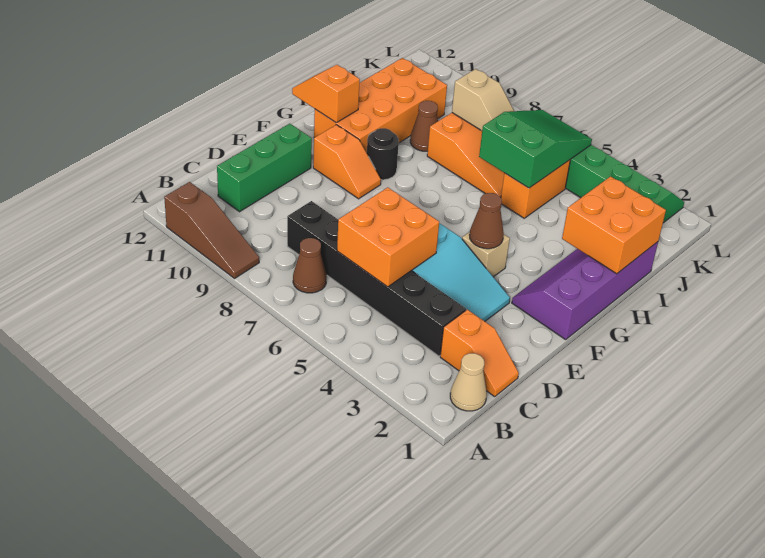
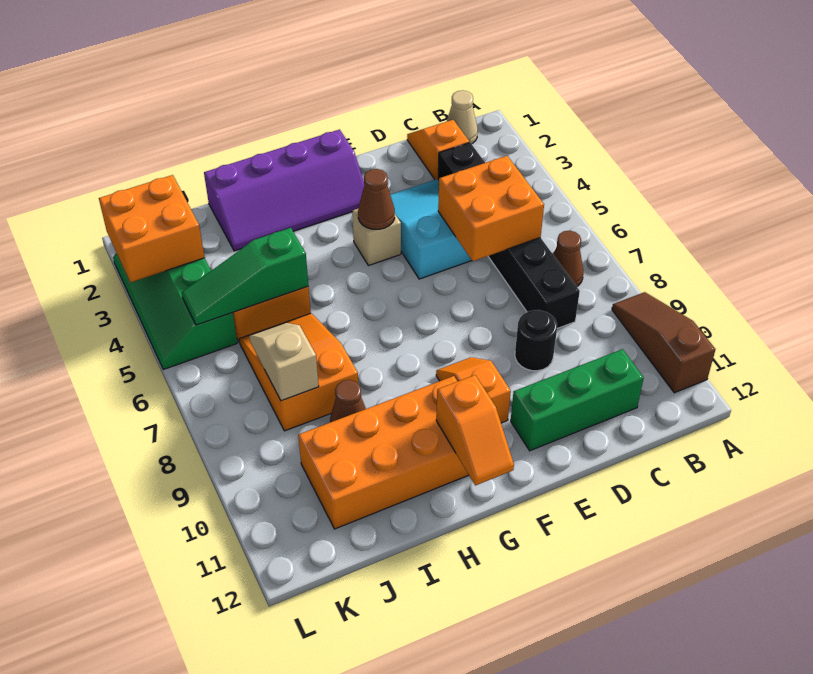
black round brick G9 level 1 -> black round brick D9 level 1
orange brick H1:I2 level 2 -> orange brick K2:L3 level 2
green slope I5:K6 level 2 top I -> green slope I5:K5 level 2 top I

